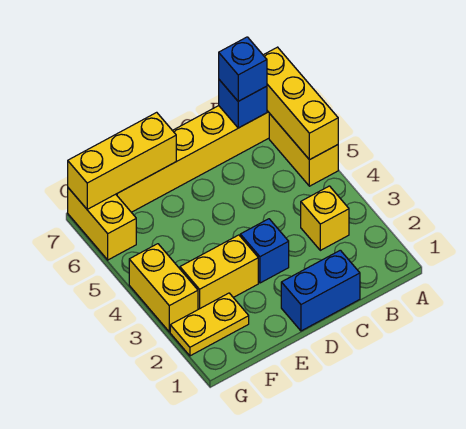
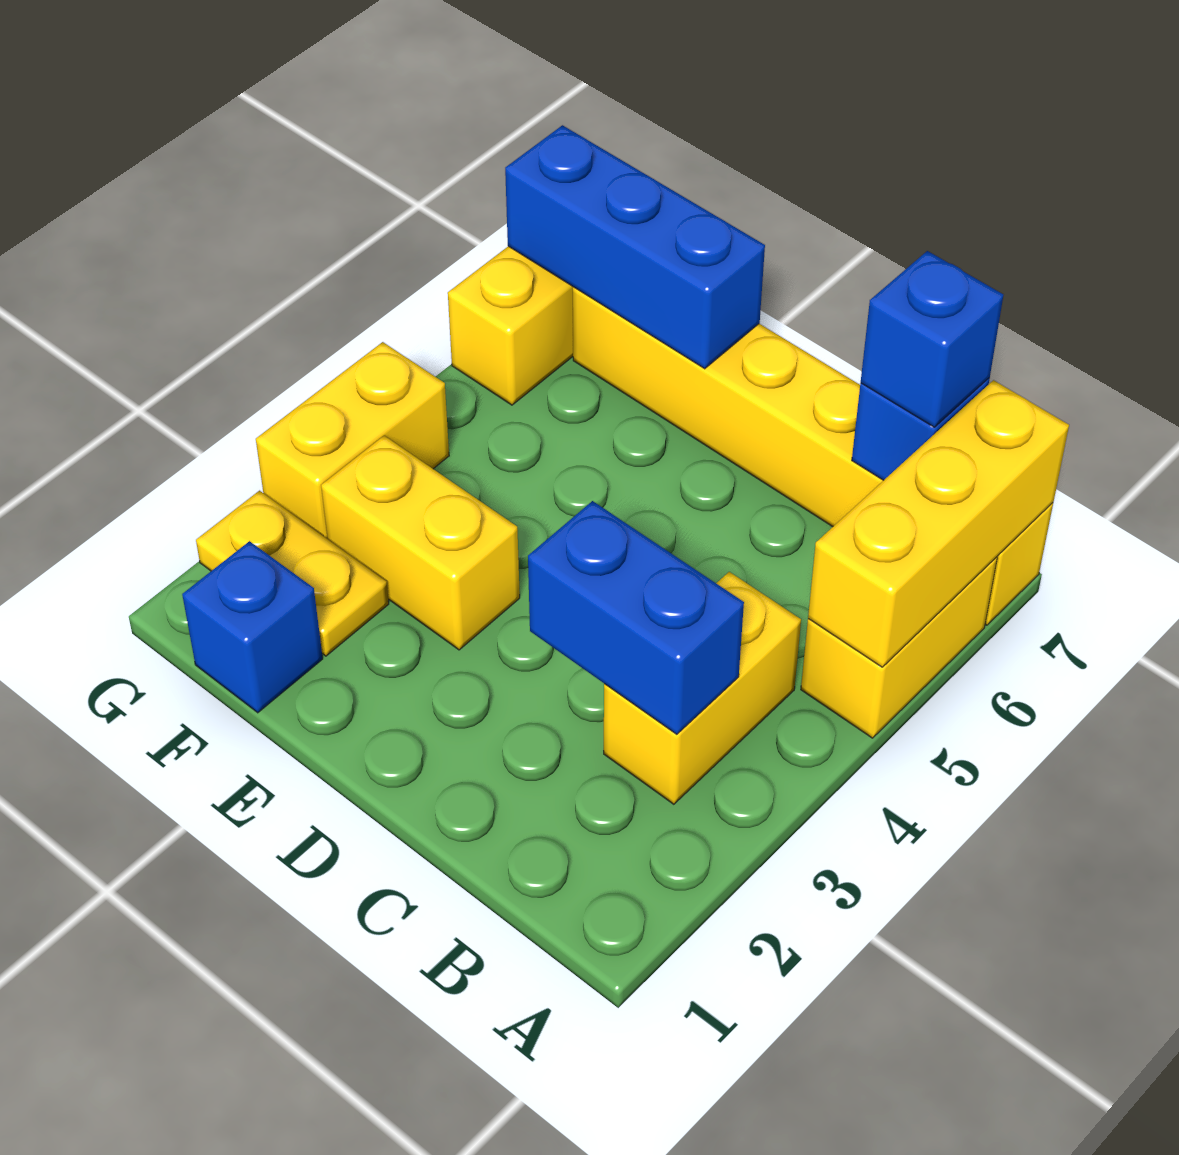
yellow brick B3 level 1 -> yellow brick B3:B4 level 1
blue brick C1:D1 level 1 -> blue brick B3:C3 level 2
blue brick D3 level 1 -> blue brick F1 level 1
yellow brick E7:G7 level 2 -> blue brick E7:G7 level 2

